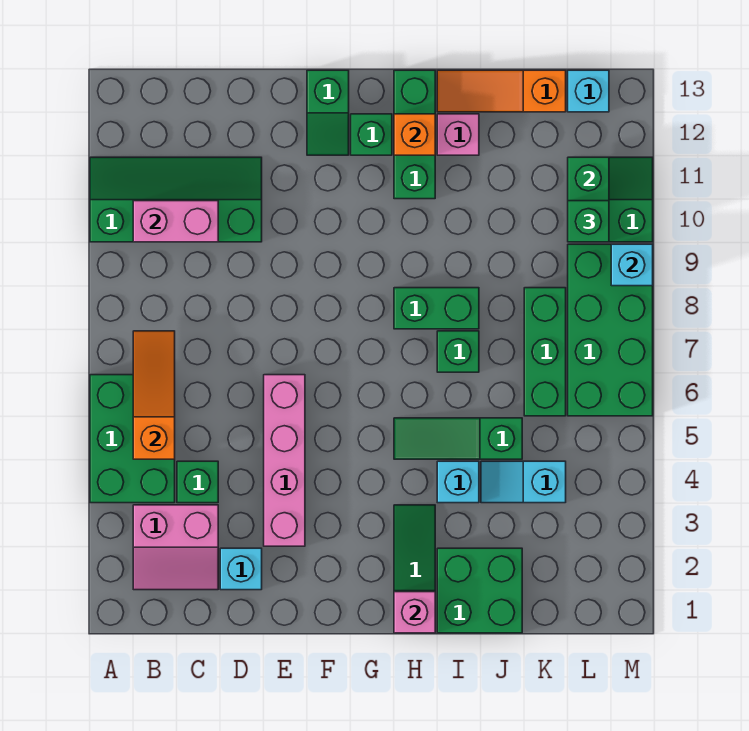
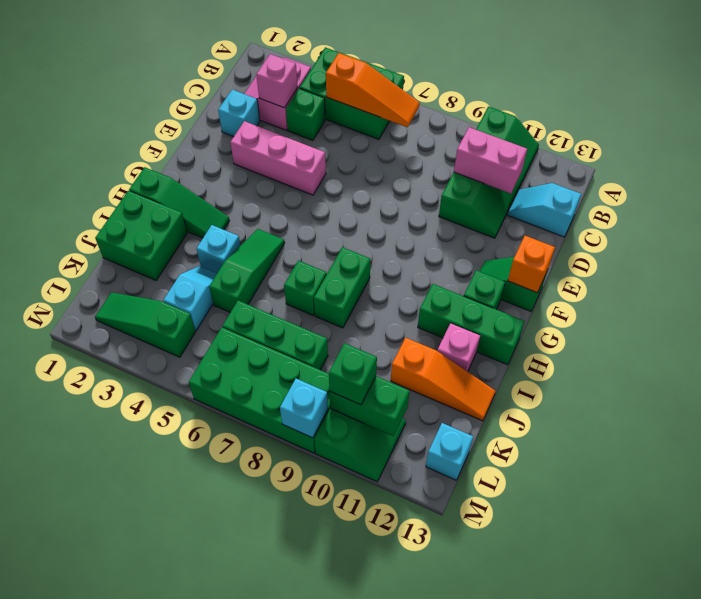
pink brick B10:C10 level 2 -> pink brick C10:C11 level 2
none -> cyan slope C12:C13 level 1 top 13
pink brick E3:E6 level 1 -> pink brick E3:E5 level 1
pink brick H1 level 2 -> pink brick C3 level 2
orange brick H12 level 2 -> orange brick F13 level 2
orange slope I13:K13 level 1 top K -> orange slope J11:J13 level 1 top 11
none -> green slope L2:L4 level 1 top 4

